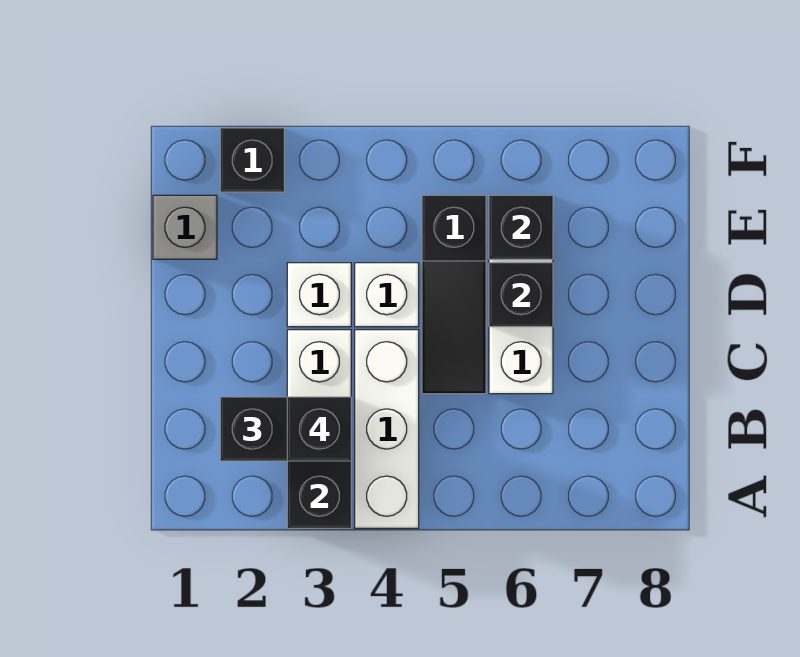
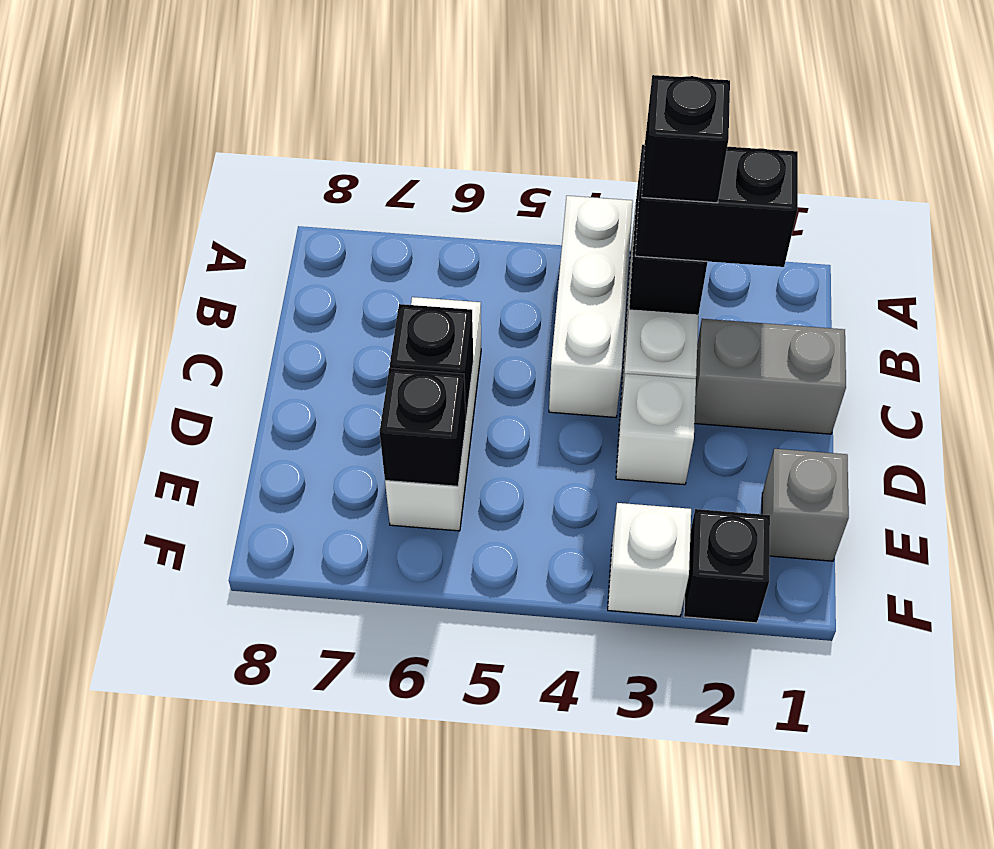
none -> grey brick C1:C2 level 1
black slope C5:E5 level 1 top E -> none
white brick D4 level 1 -> white brick F3 level 1

